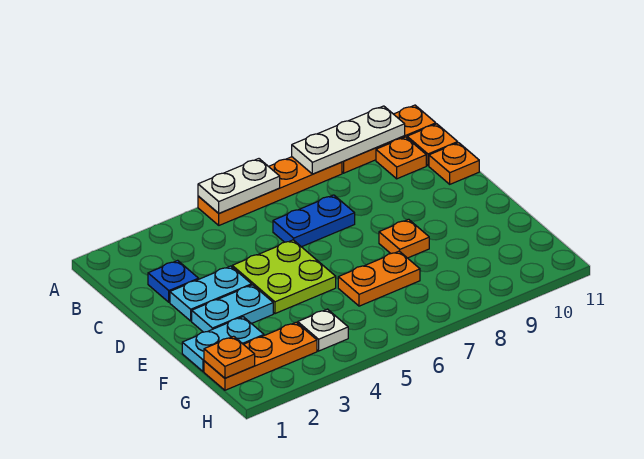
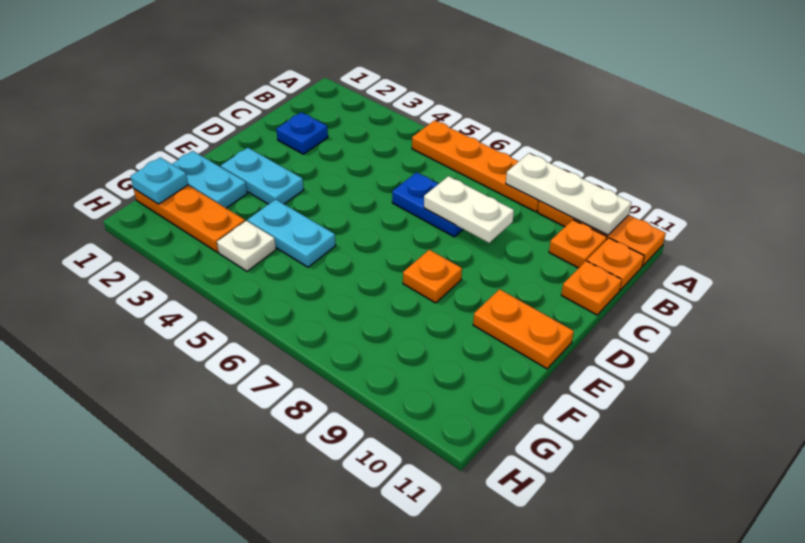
white plate A5:A6 level 2 -> white plate C7:C8 level 2
cyan plate D2:D3 level 1 -> cyan plate F4:F5 level 1
lime plate D4:E5 level 1 -> none
orange plate F6:F7 level 1 -> orange plate E10:E11 level 1
orange plate G1 level 2 -> cyan plate G1 level 2

